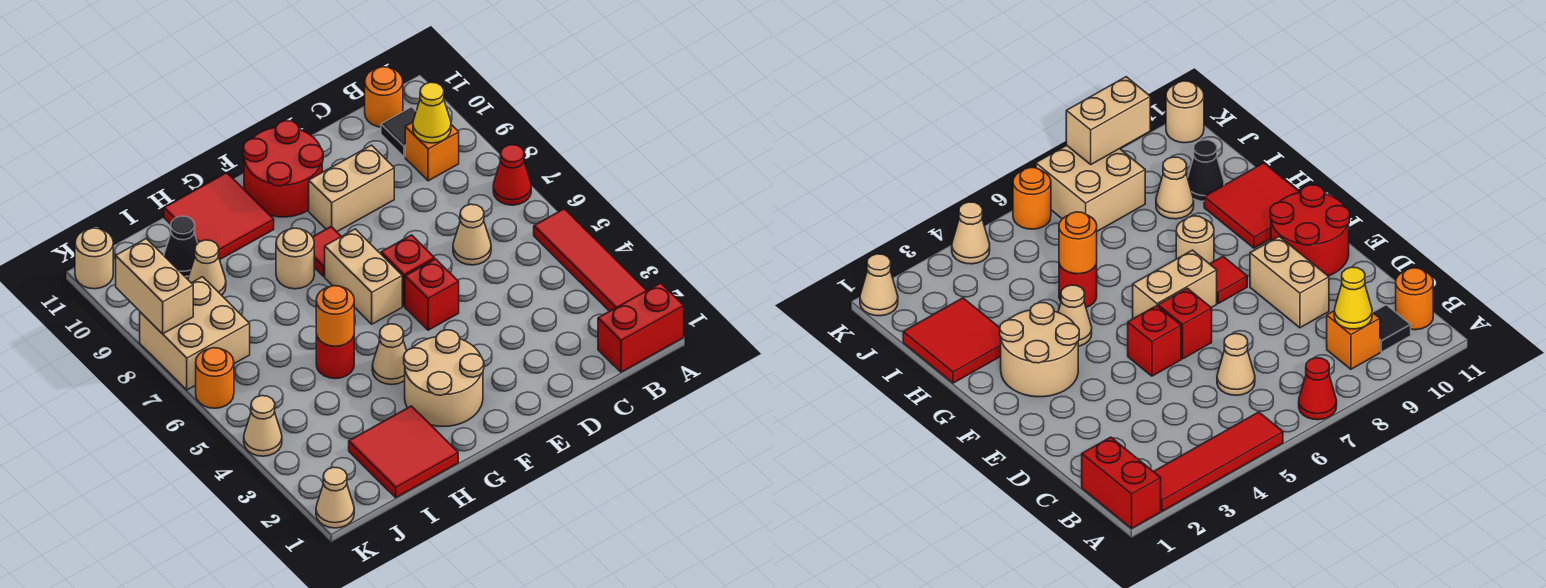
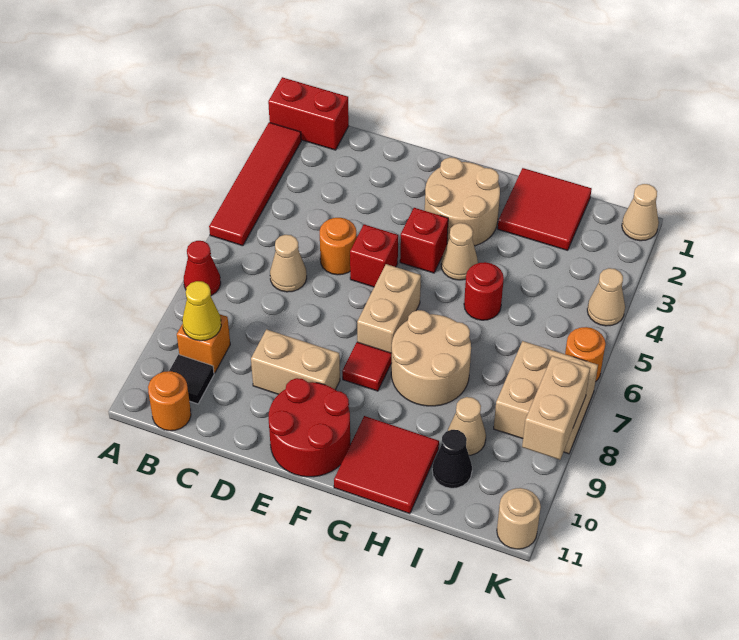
red brick E6 level 1 -> red brick F4 level 1
tan round brick G8 level 1 -> tan round brick G7:H8 level 1
orange round brick H5 level 2 -> orange round brick D5 level 1

